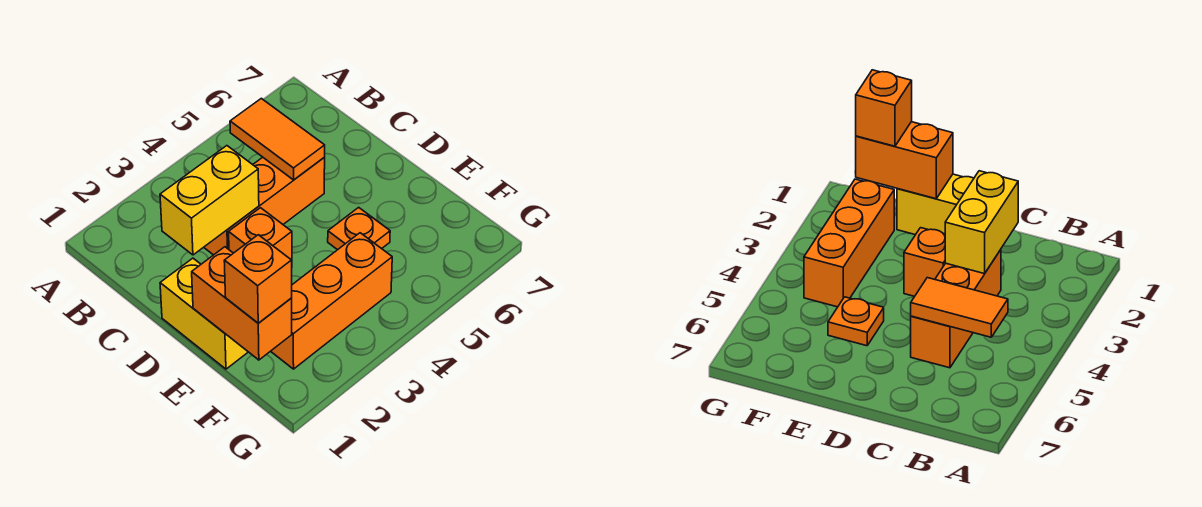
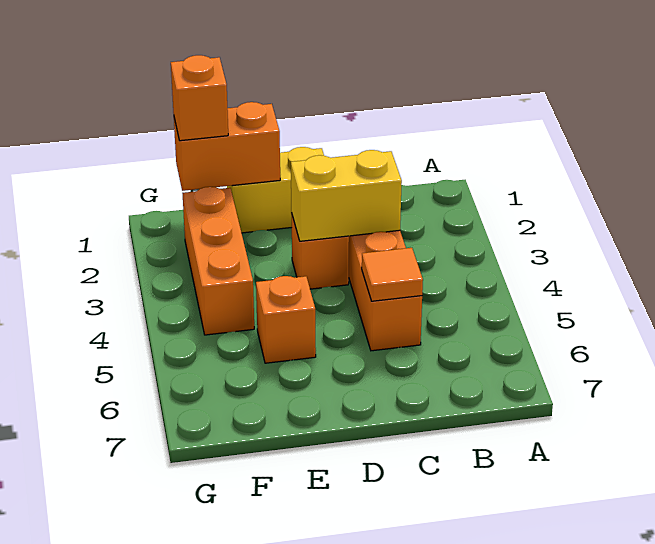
orange tile B5:C5 level 2 -> orange tile C5 level 2
yellow brick C2:C3 level 2 -> yellow brick C3:D3 level 2
orange plate E5 level 1 -> orange brick E5 level 1

